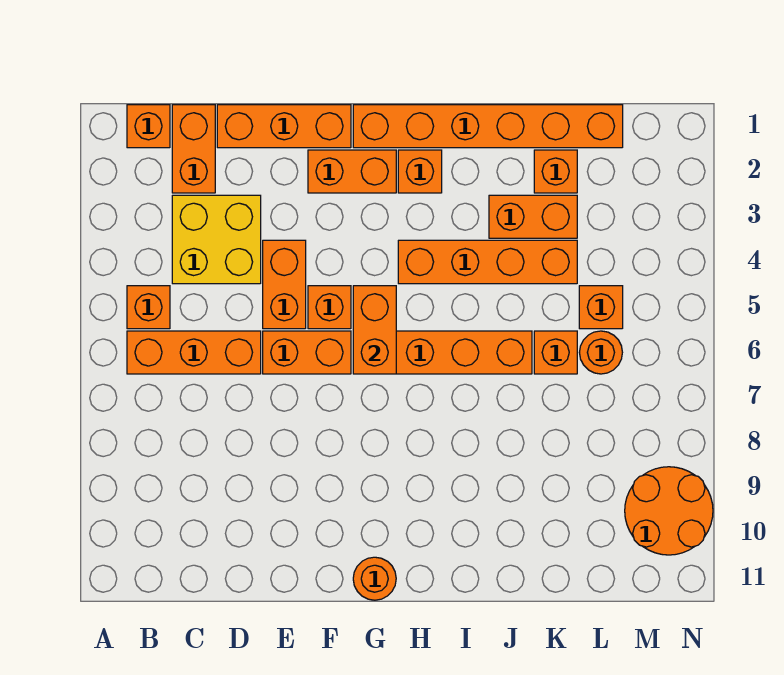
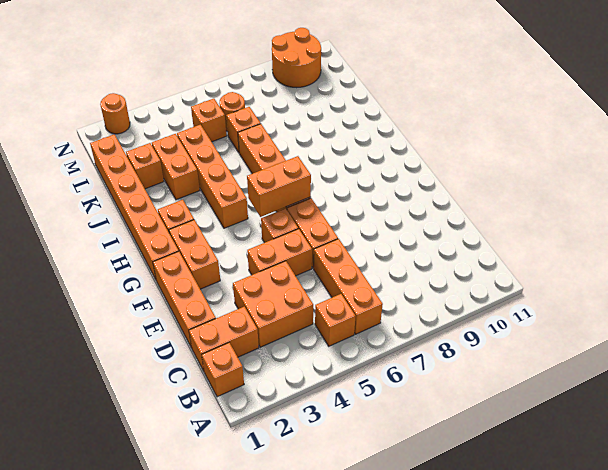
yellow brick C3:D4 level 1 -> orange brick C3:D4 level 1
orange round brick G11 level 1 -> orange round brick N2 level 1

